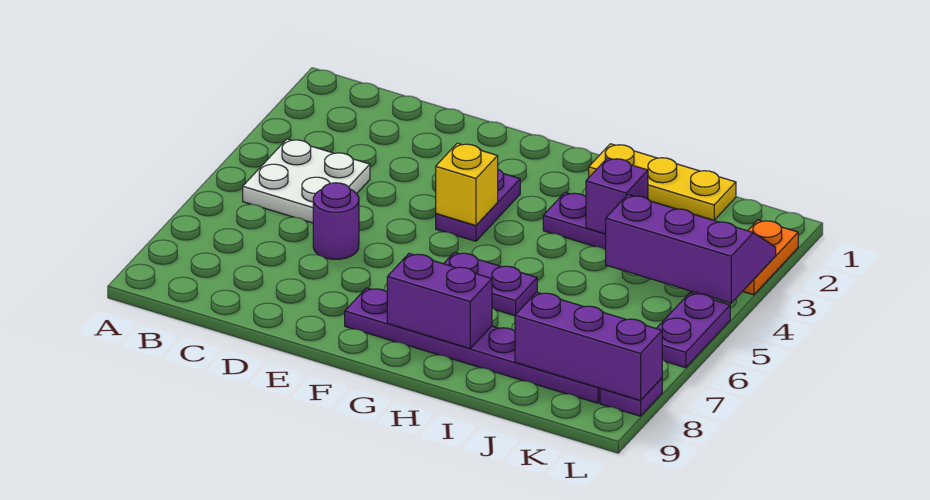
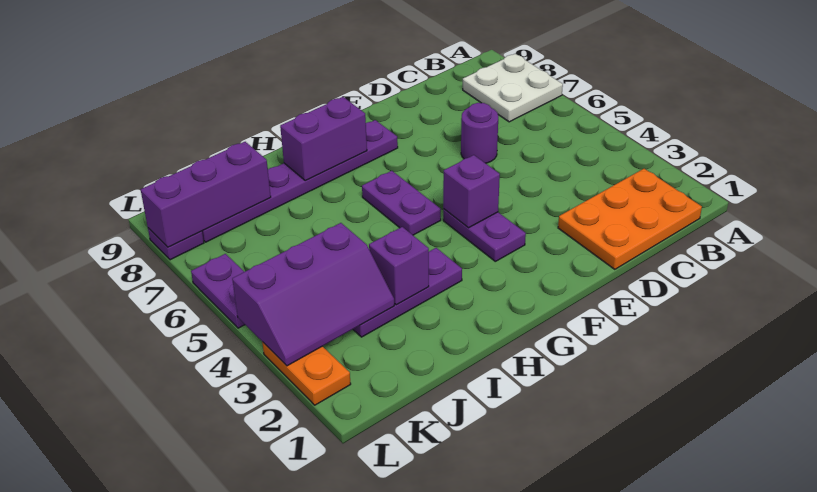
none -> orange plate B1:D2 level 1
white plate B4:C5 level 1 -> white plate A7:B8 level 1
yellow brick F4 level 2 -> purple brick F4 level 2
purple plate G6:H6 level 1 -> purple plate G5:G6 level 1
yellow plate H1:J1 level 1 -> none

